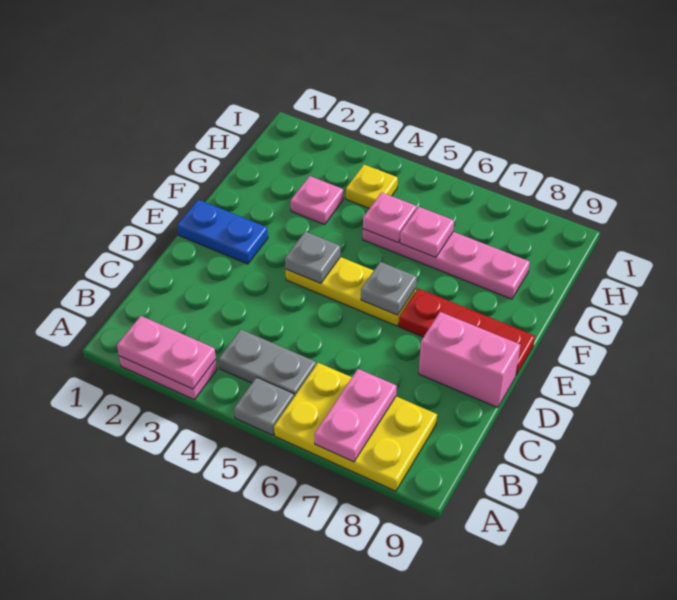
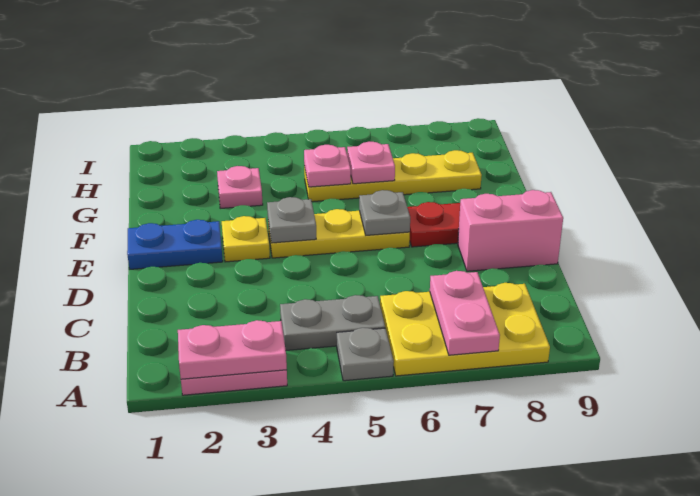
pink plate G5:G8 level 1 -> yellow plate G5:G8 level 1
yellow plate H4 level 1 -> yellow plate E3 level 1

